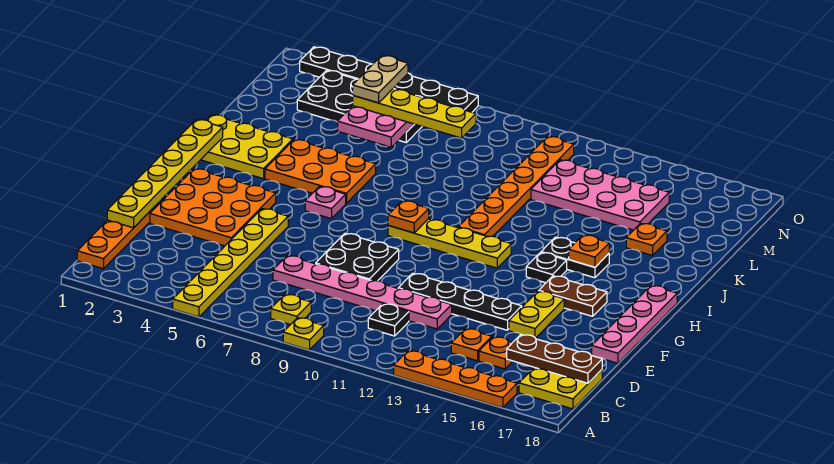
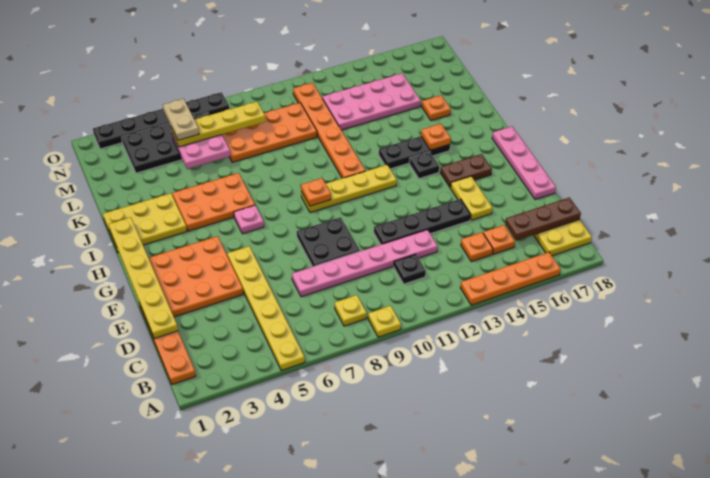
black plate I14:I15 level 1 -> black plate I13:I15 level 1
none -> orange plate L7:M10 level 1

